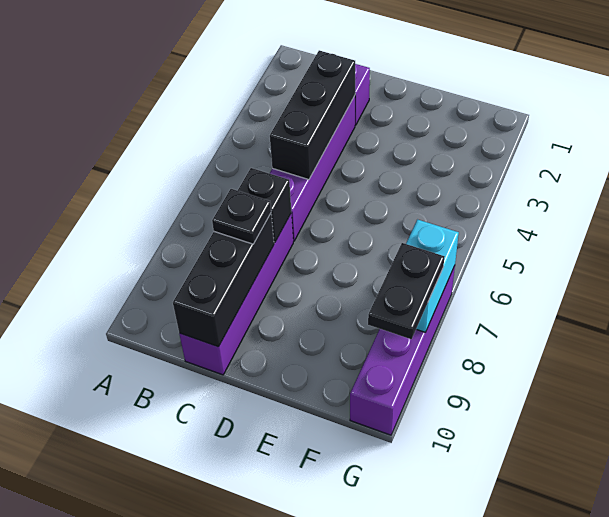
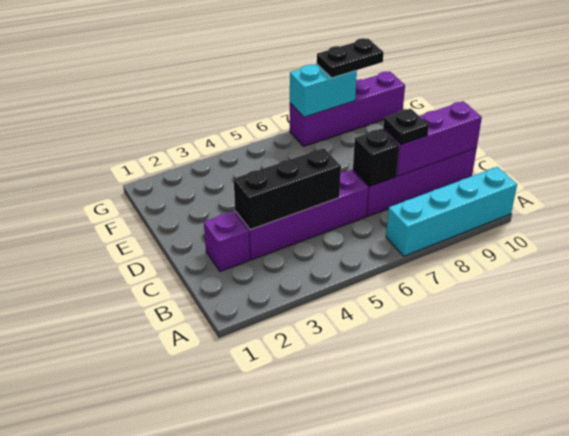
none -> cyan brick A7:A10 level 1
black brick C8:C10 level 2 -> purple brick C8:C10 level 2

